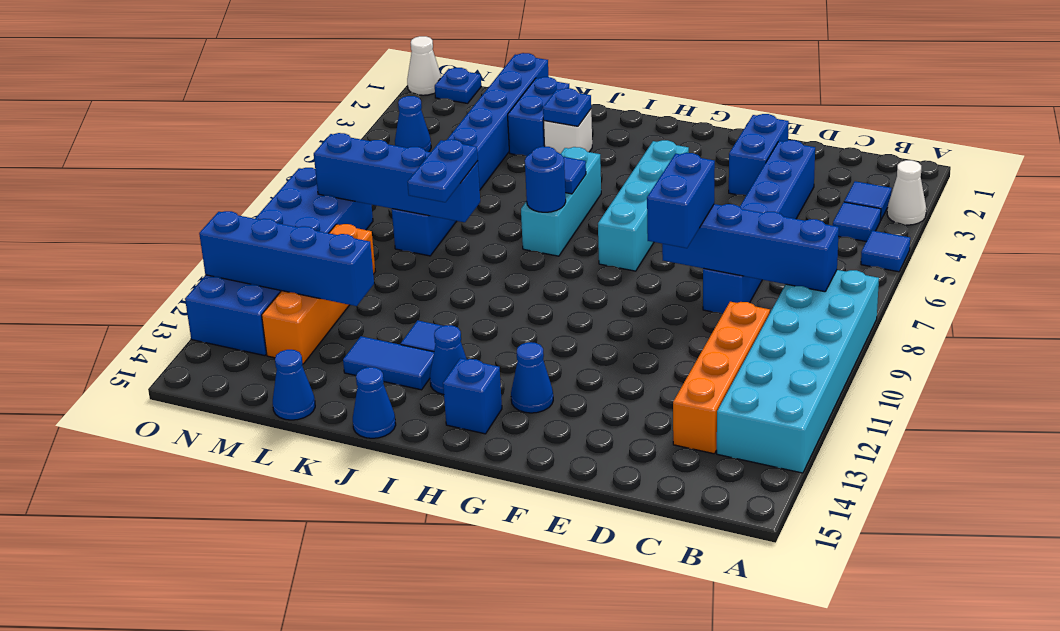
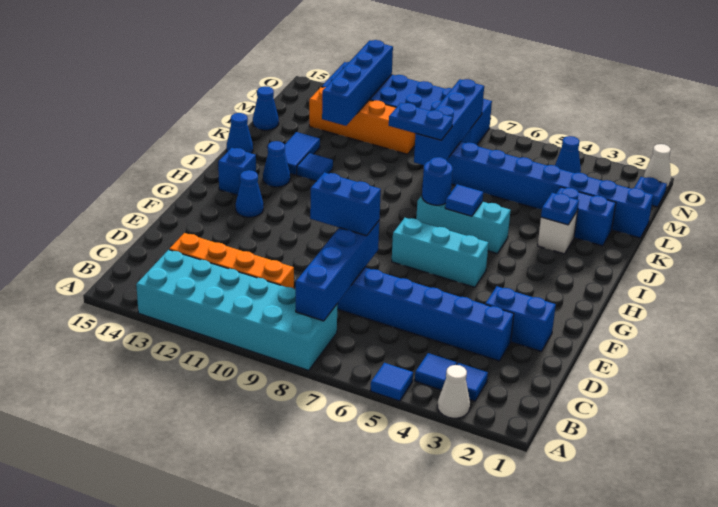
cyan brick G4:G7 level 1 -> cyan brick G5:G7 level 1

